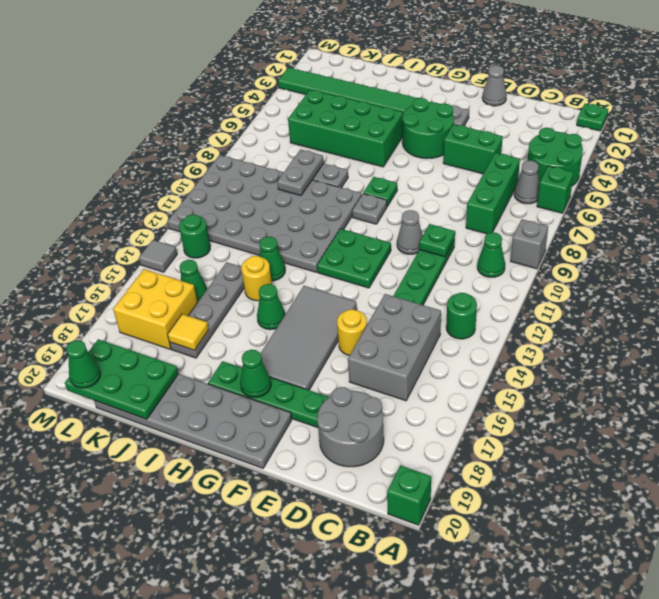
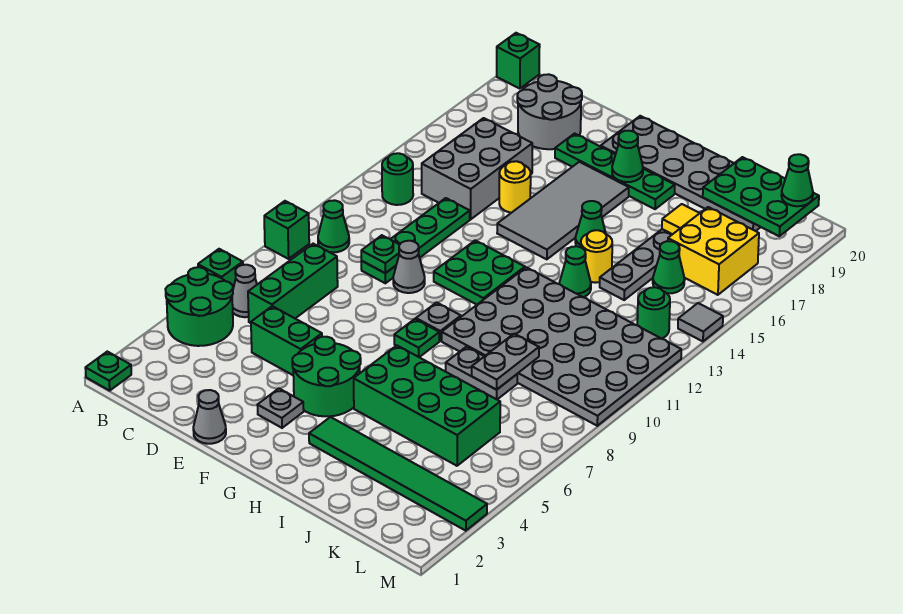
grey brick A9 level 1 -> green brick A9 level 1

